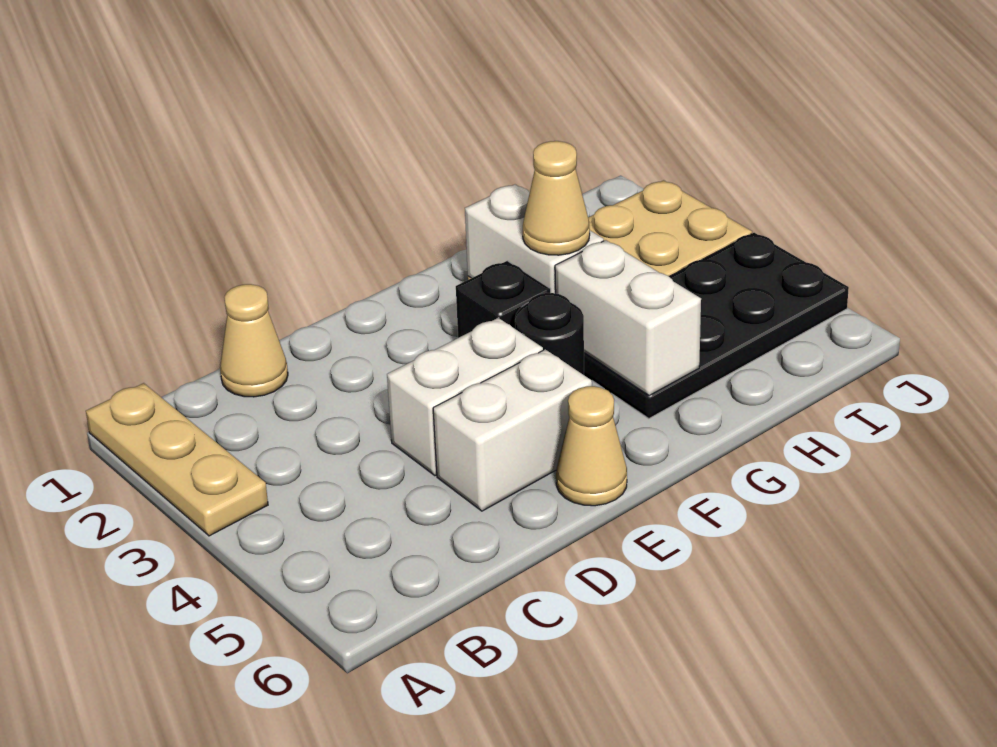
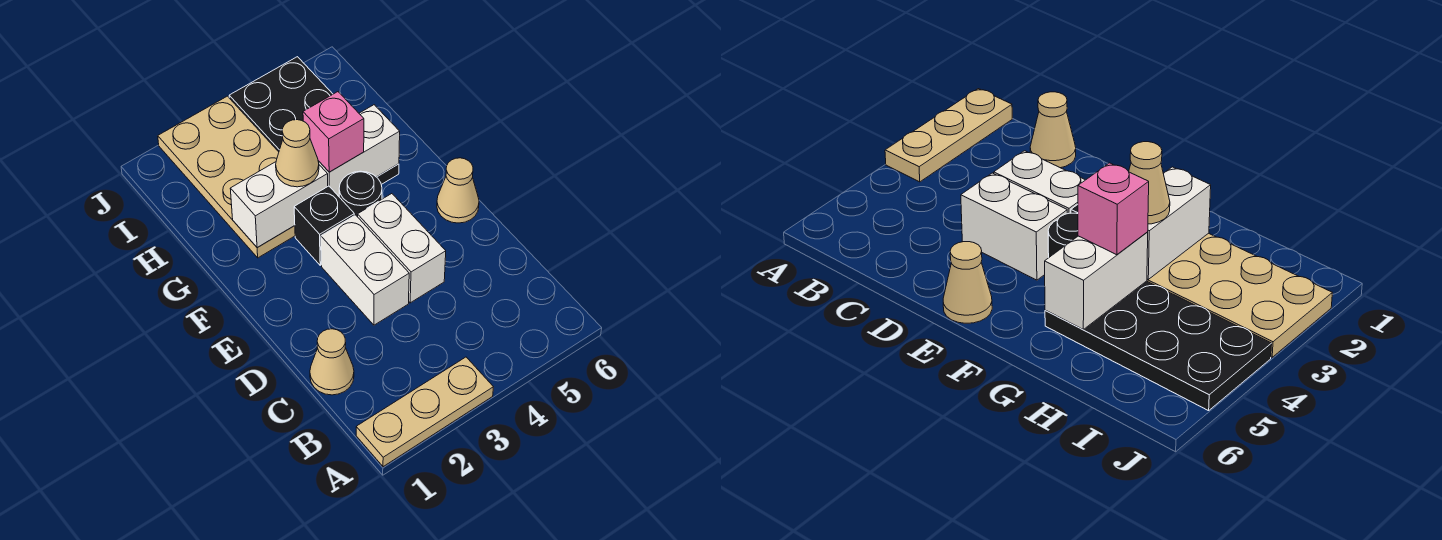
white brick D5:E5 level 1 -> white brick D3:E3 level 1
none -> pink brick G4 level 3

